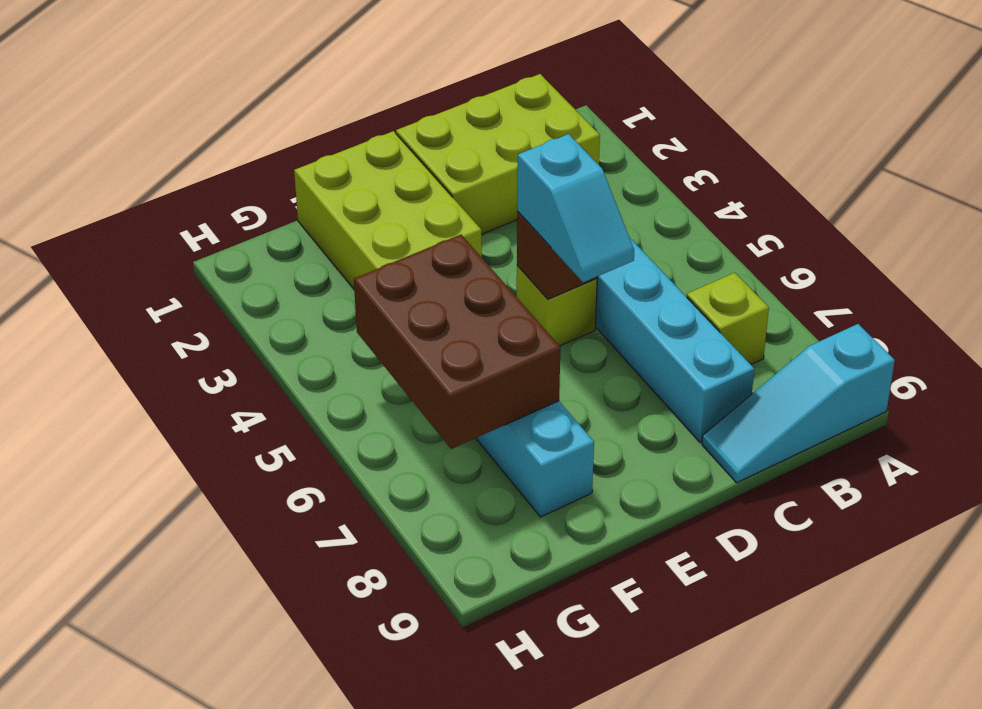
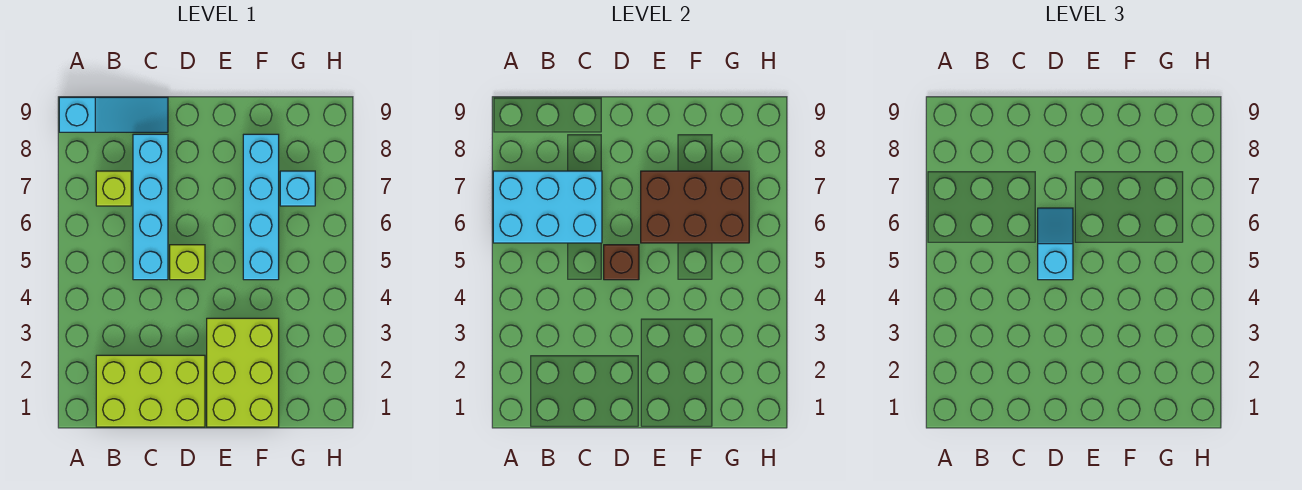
none -> cyan brick A6:C7 level 2
brown brick F5:G7 level 2 -> brown brick E6:G7 level 2
none -> cyan brick G7 level 1

